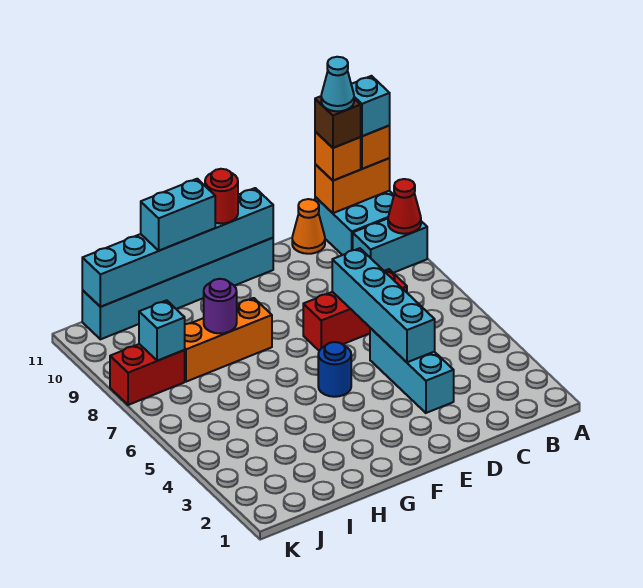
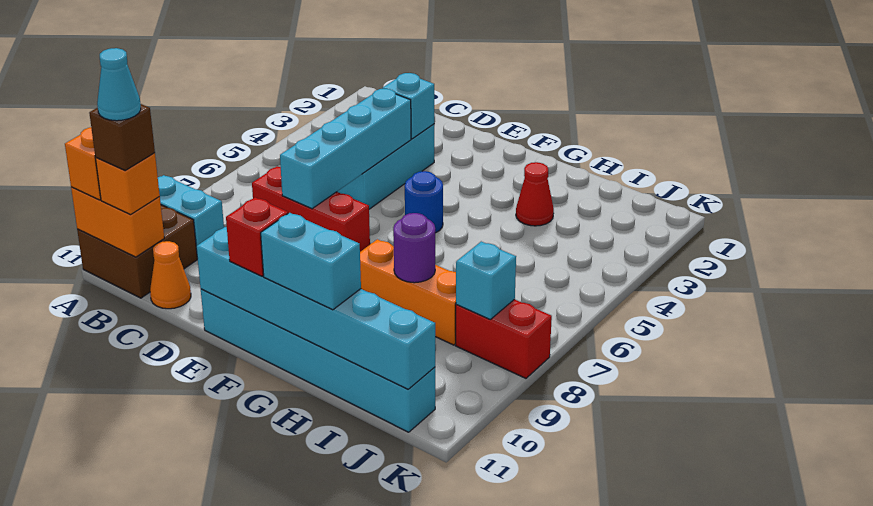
red cone A9 level 2 -> red cone H3 level 1
cyan brick A10:B11 level 1 -> brown brick A10:B11 level 1
cyan brick A11 level 4 -> cyan brick D3 level 2
red round brick F11 level 3 -> red brick F11 level 3

